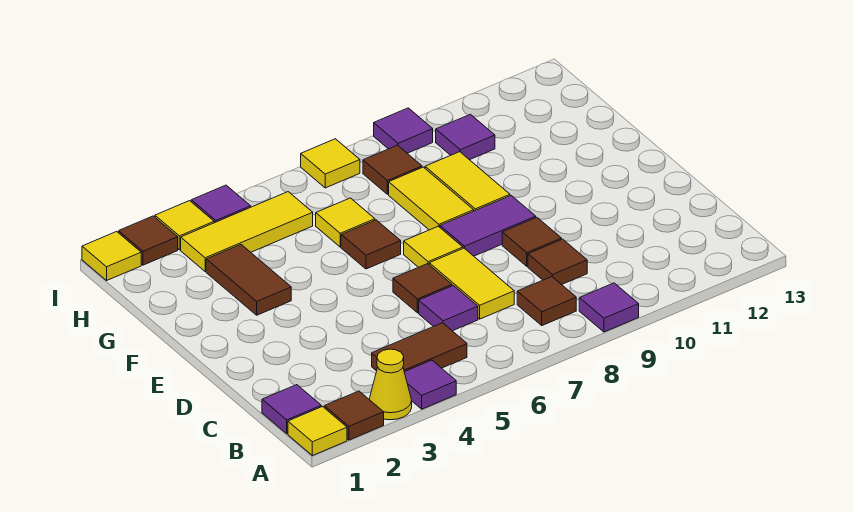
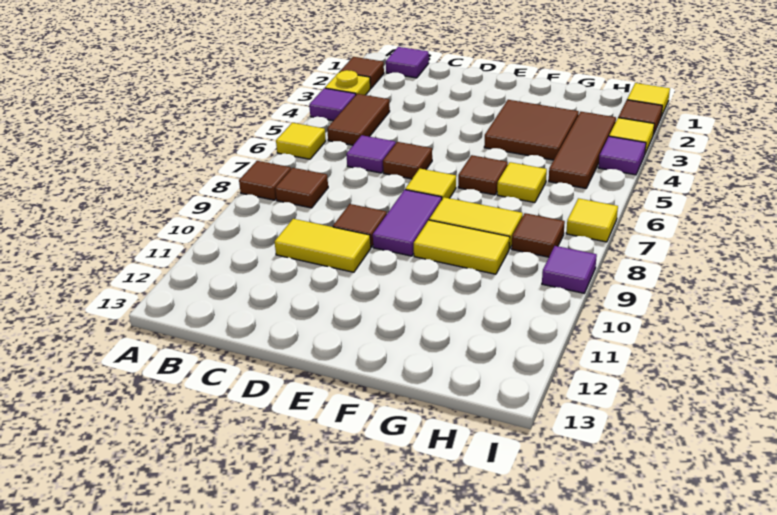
yellow tile A1 level 1 -> yellow tile A6 level 1
yellow cone A3 level 1 -> yellow plate A3 level 1
purple tile A9 level 1 -> none
yellow tile C7:D7 level 1 -> yellow tile C10:D10 level 1
brown tile C9 level 1 -> brown tile A8 level 1
brown tile F3:G3 level 1 -> brown tile F3:G4 level 1
yellow tile H3:H5 level 1 -> brown tile H3:H5 level 1
purple tile H10 level 1 -> none

